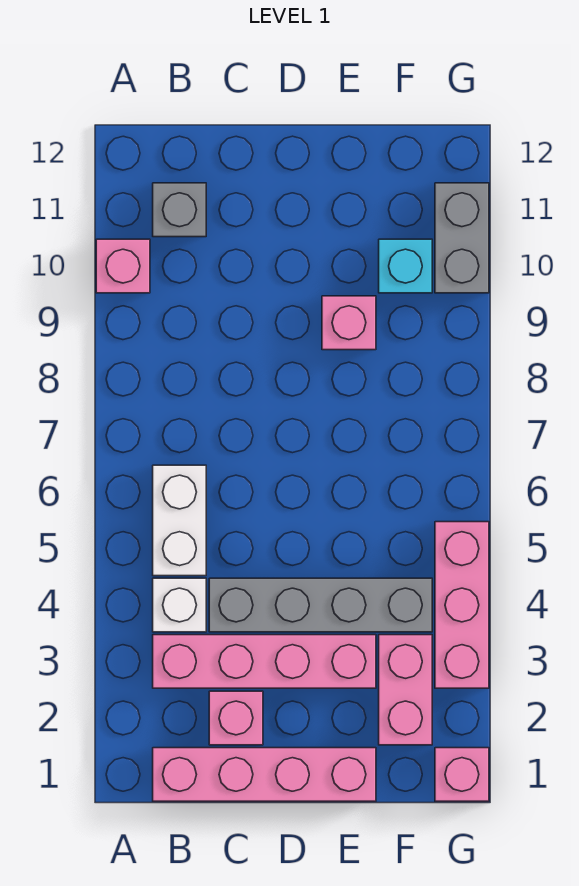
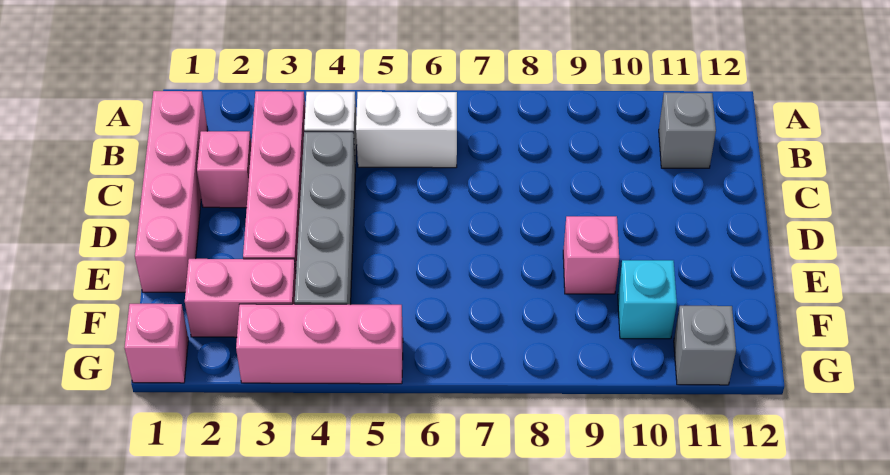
pink brick A10 level 1 -> none
grey brick G10:G11 level 1 -> grey brick G11 level 1

